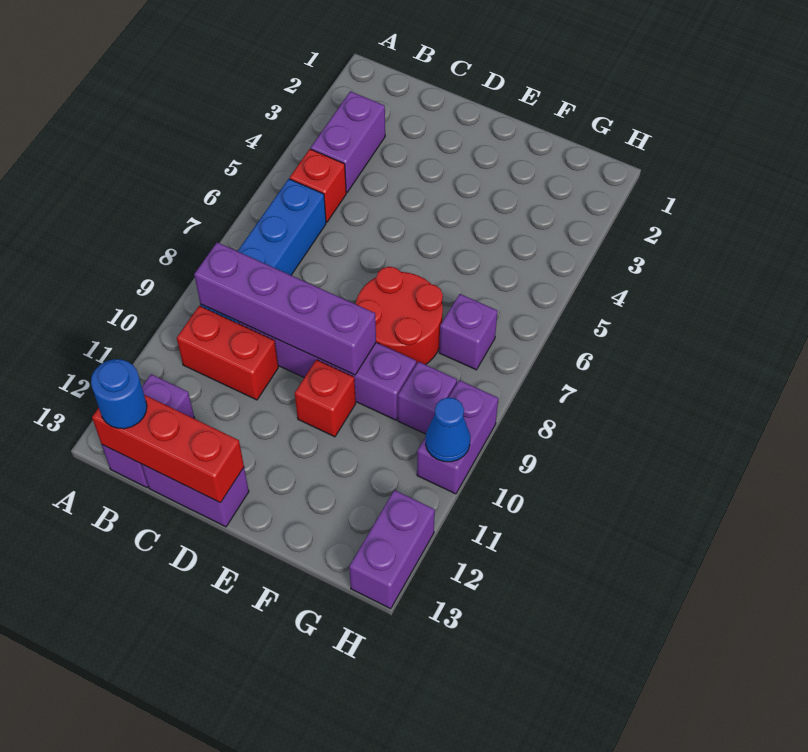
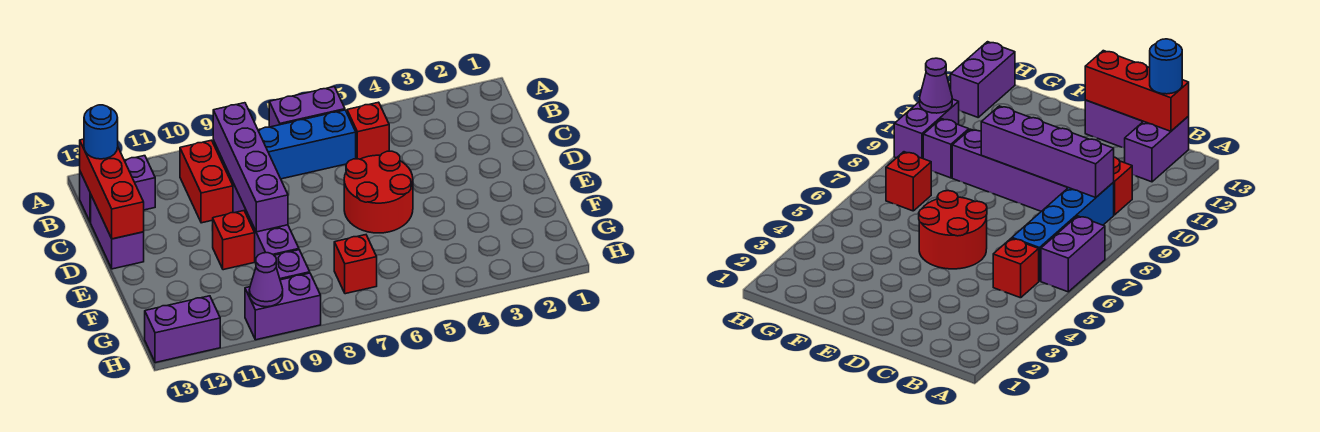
purple brick B3:B4 level 1 -> purple brick A6:A7 level 1
red round brick E7:F8 level 1 -> red round brick D5:E6 level 1
purple brick G7 level 1 -> red brick G7 level 1
blue cone H10 level 2 -> purple cone H10 level 2

